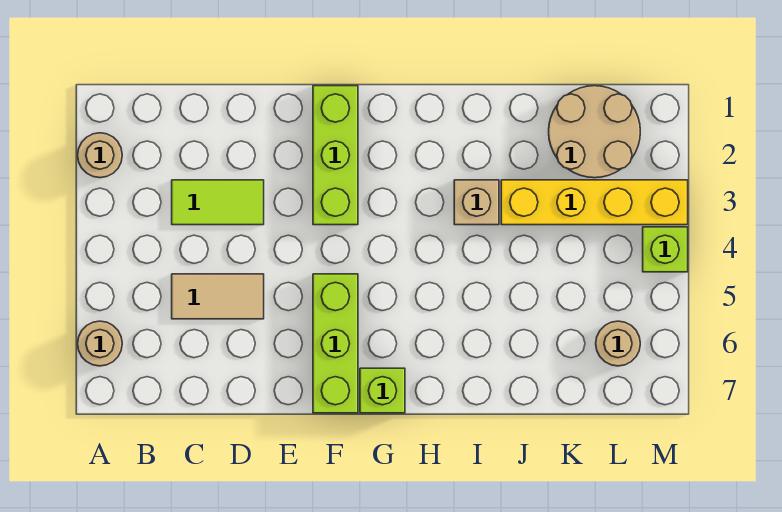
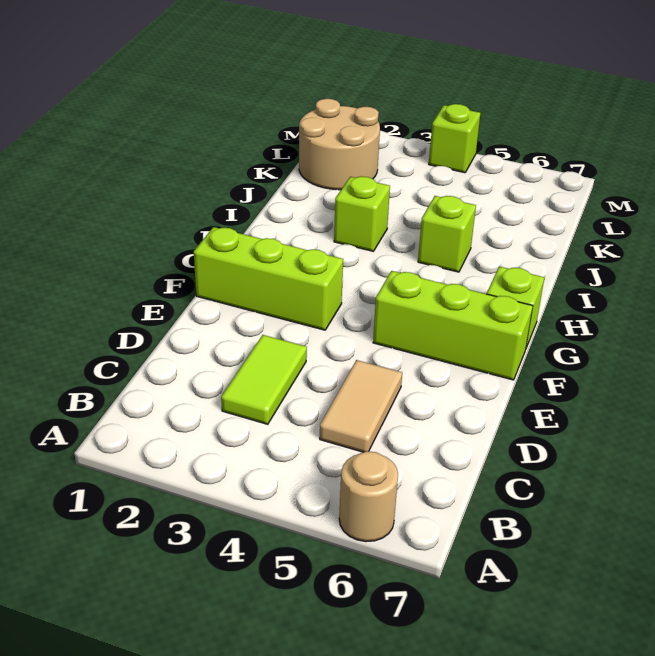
tan round brick A2 level 1 -> none
tan brick I3 level 1 -> lime brick I3 level 1
none -> lime brick I5 level 1
yellow brick J3:M3 level 1 -> none
tan round brick L6 level 1 -> none

